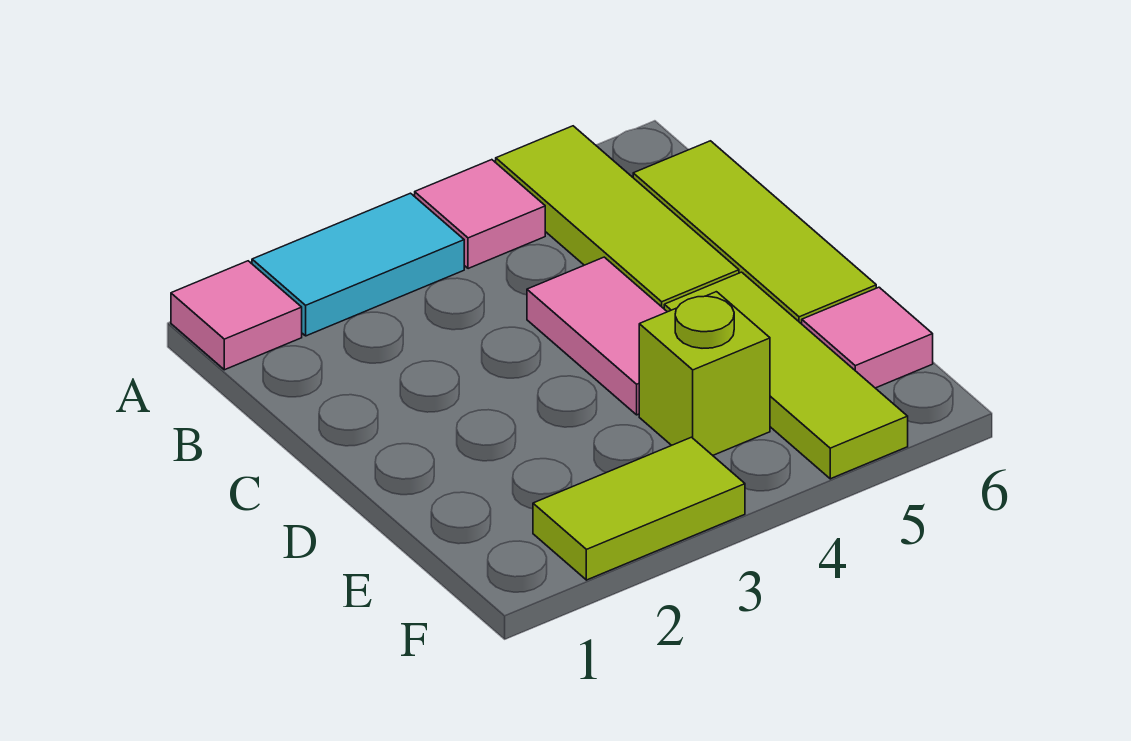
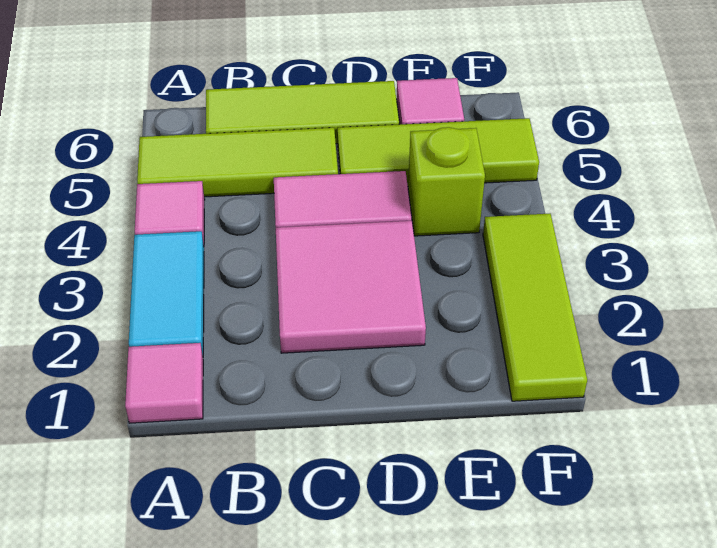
none -> pink tile C2:D3 level 1
lime tile F2:F3 level 1 -> lime tile F1:F3 level 1

